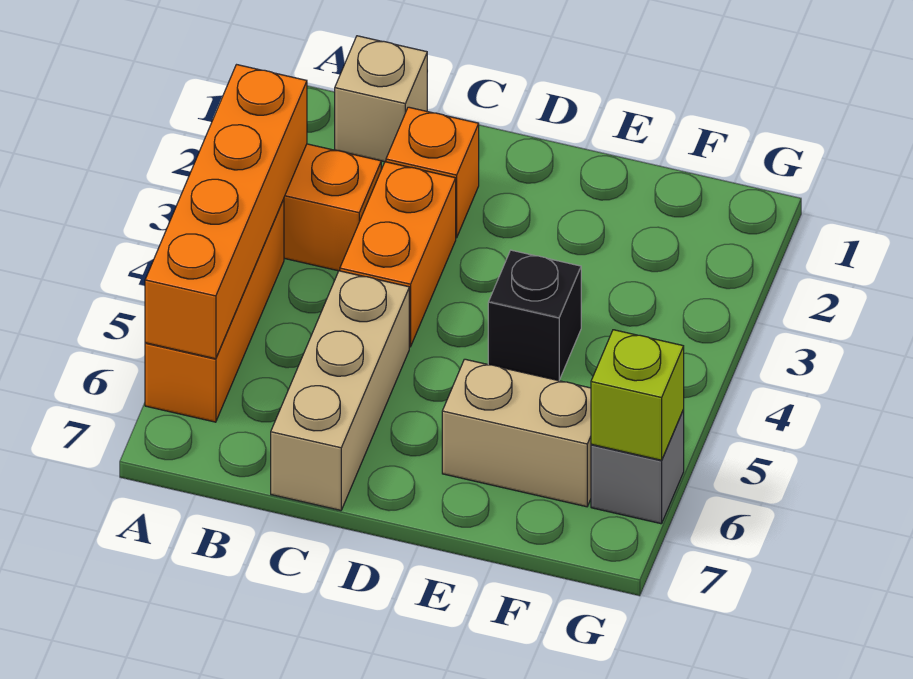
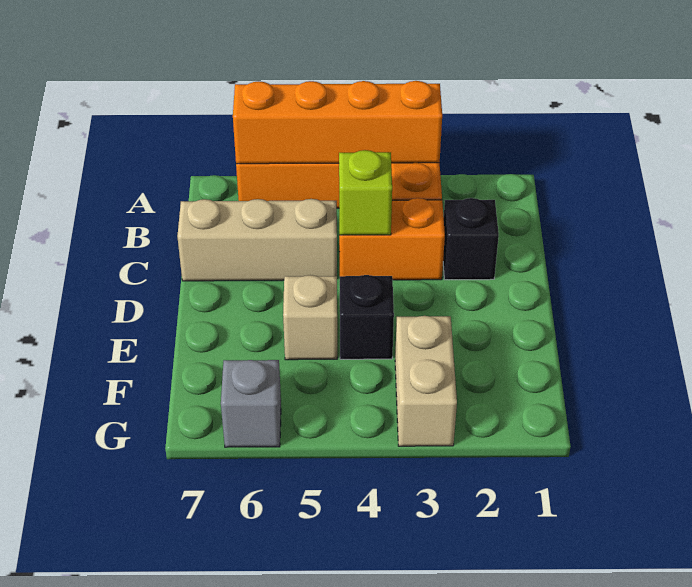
tan brick B1 level 1 -> tan brick E5 level 1
orange brick C2 level 1 -> black brick C2 level 1
tan brick E6:F6 level 1 -> tan brick F3:G3 level 1
lime brick G6 level 2 -> lime brick C4 level 2

